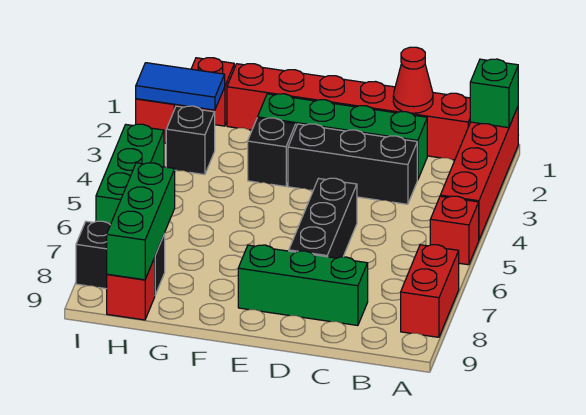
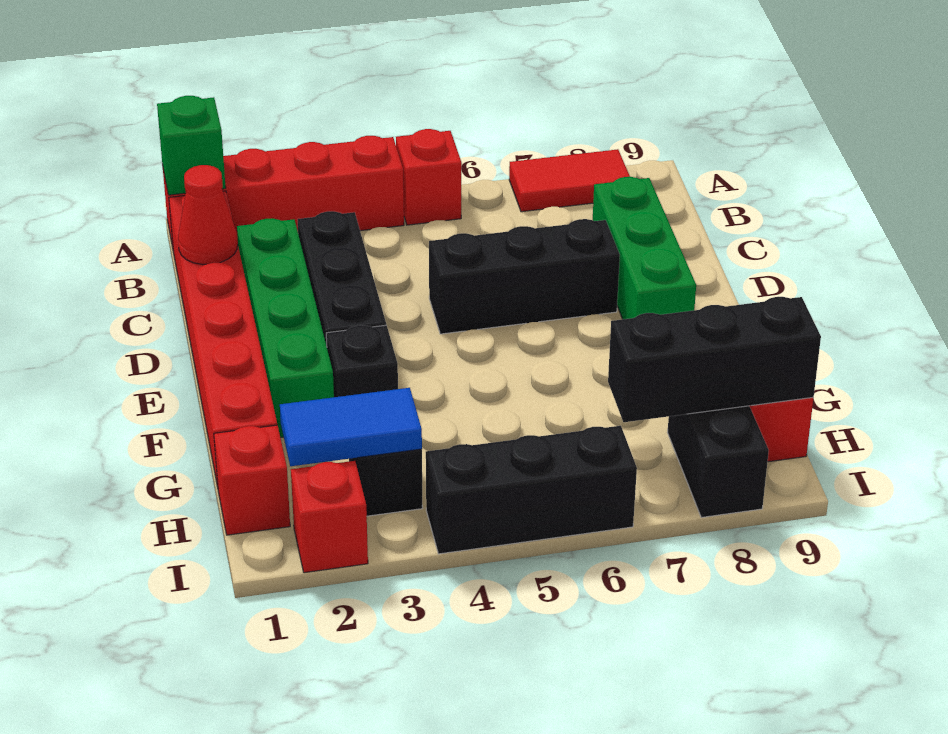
red brick A7:A8 level 1 -> red tile A7:A8 level 1
blue tile H2:I2 level 2 -> blue tile H2:H3 level 2
green brick H7:H9 level 2 -> black brick H7:H9 level 2
green brick I4:I6 level 1 -> black brick I4:I6 level 1

